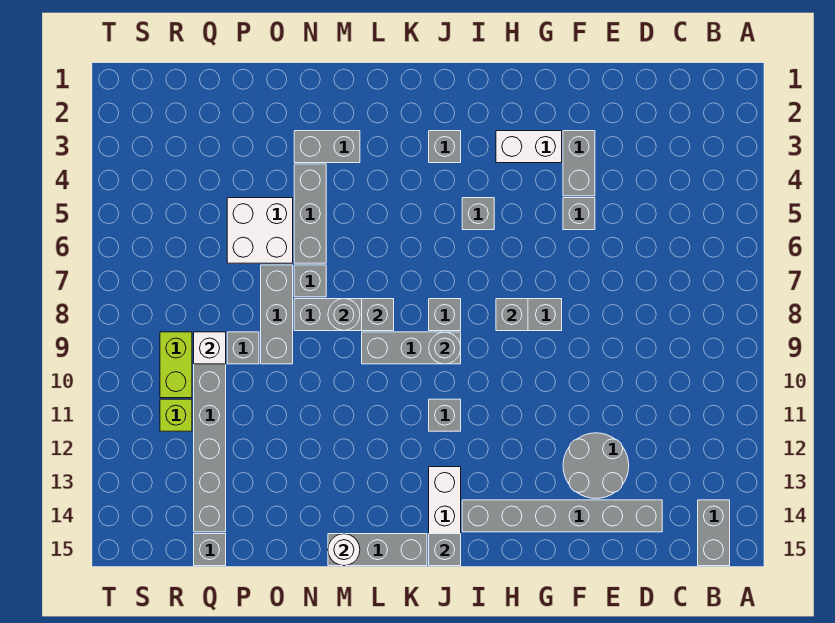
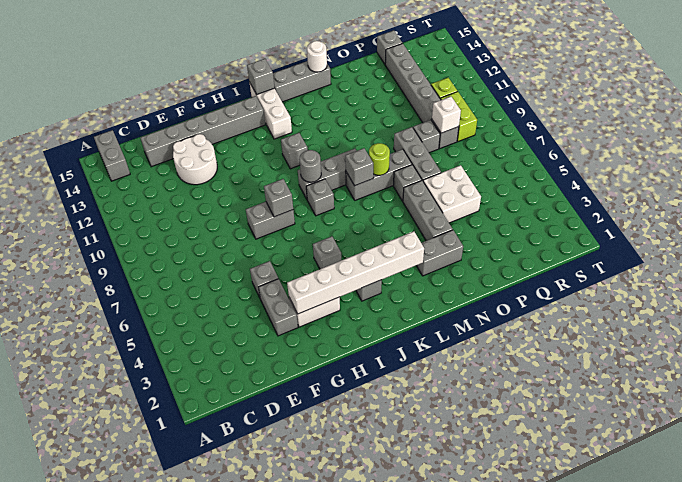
grey round brick E12:F13 level 1 -> white round brick E12:F13 level 1
none -> white brick G3:L3 level 2
grey round brick M8 level 2 -> lime round brick M8 level 2

